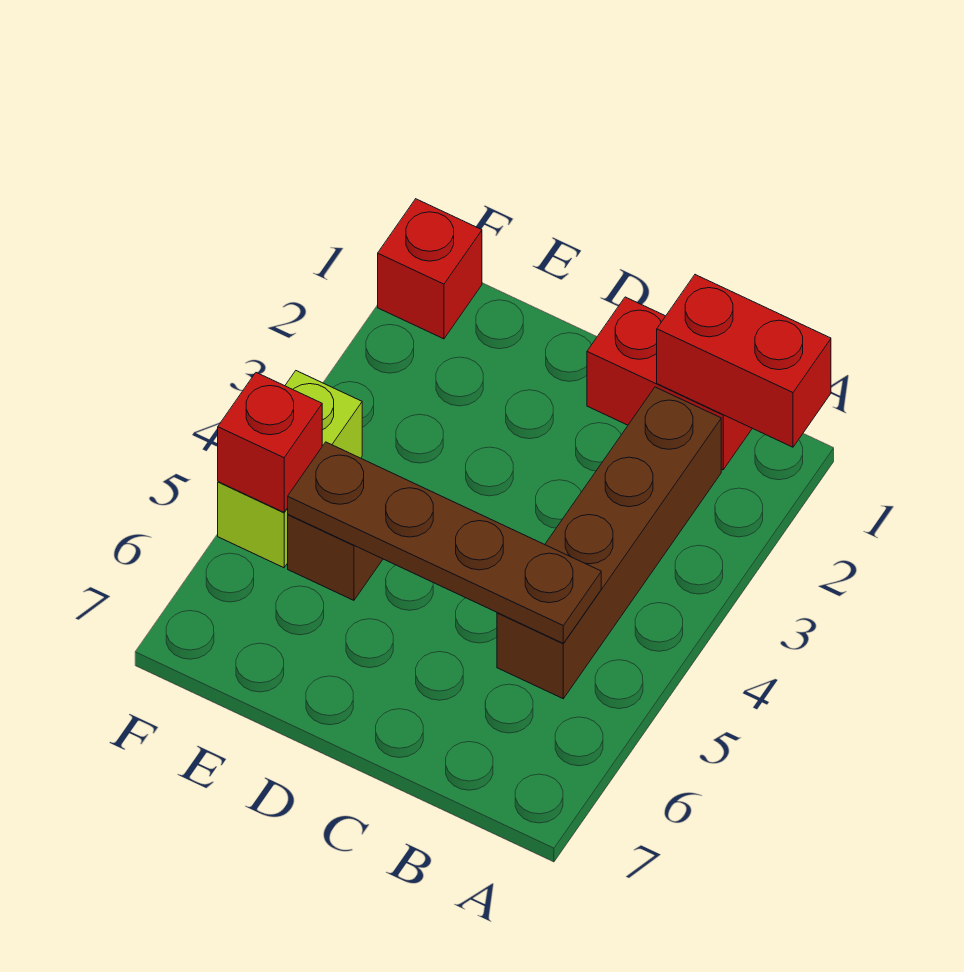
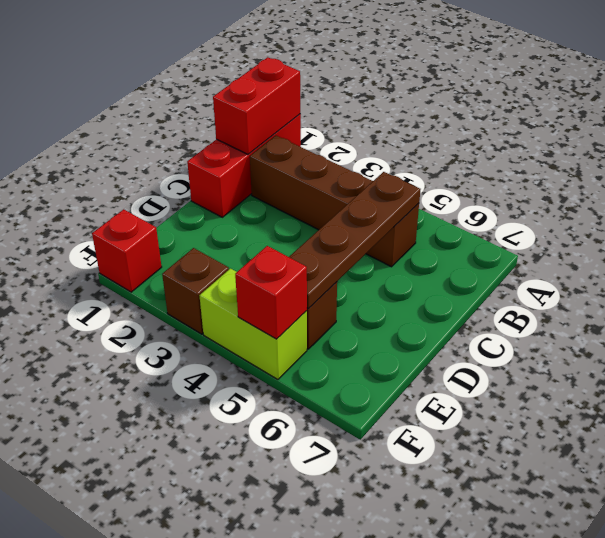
red brick B1:C1 level 1 -> red brick A1:C1 level 1
none -> brown brick F3 level 1

